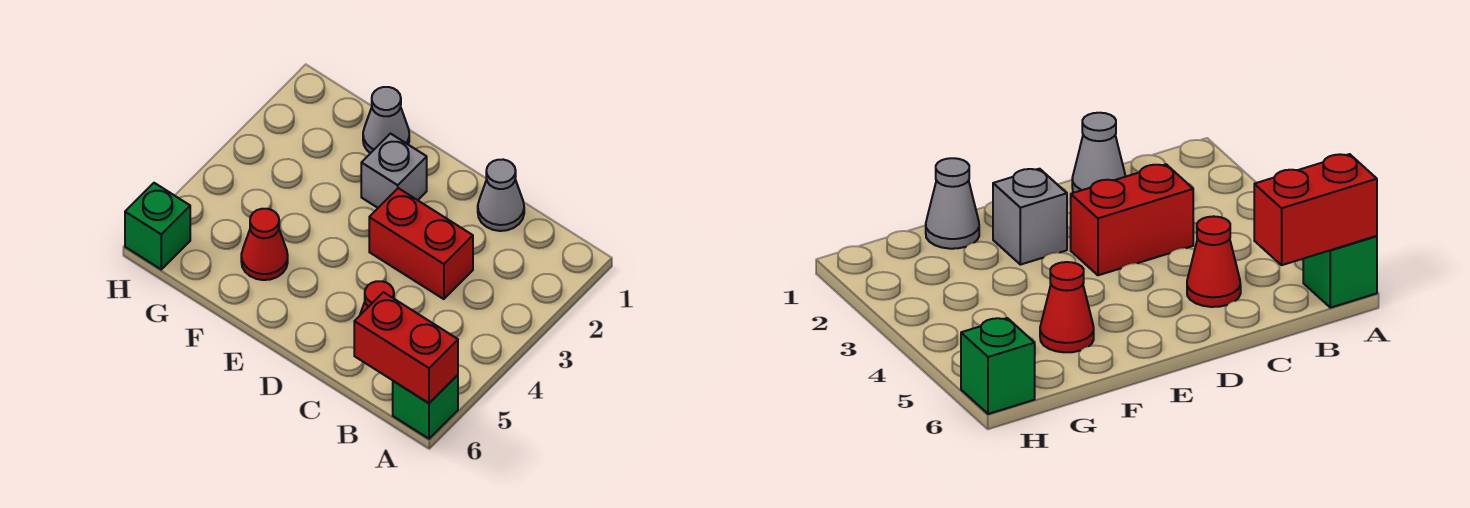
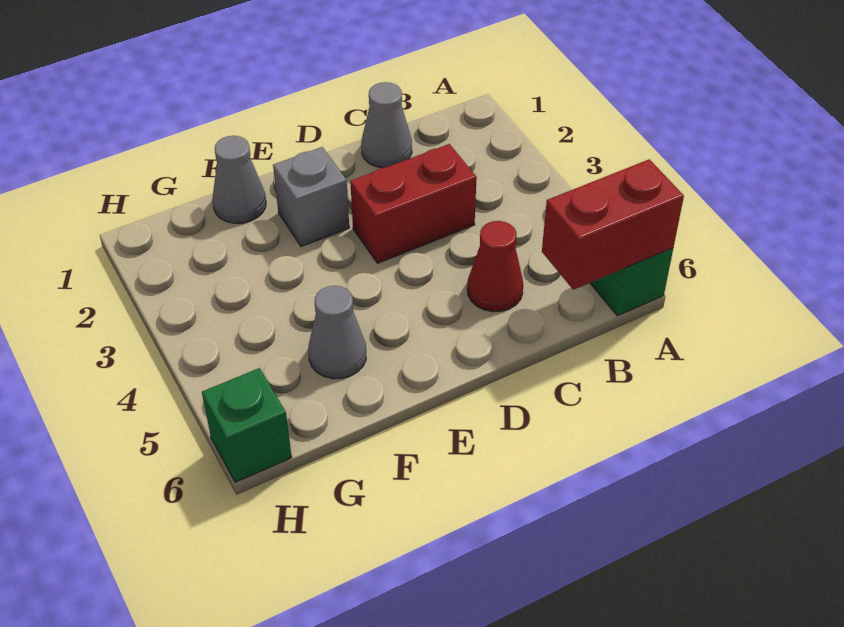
red cone F5 level 1 -> grey cone F5 level 1

